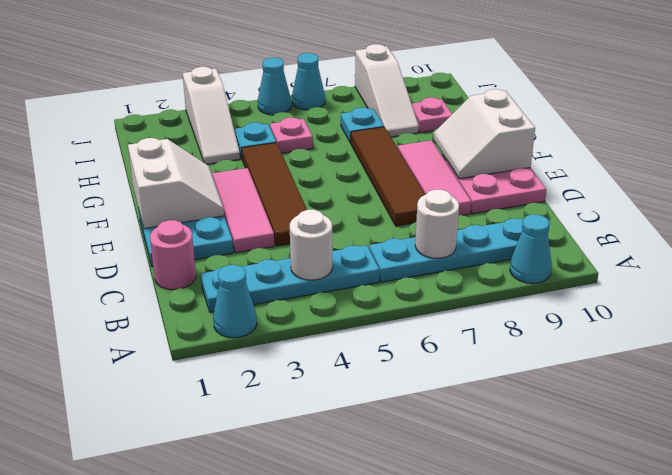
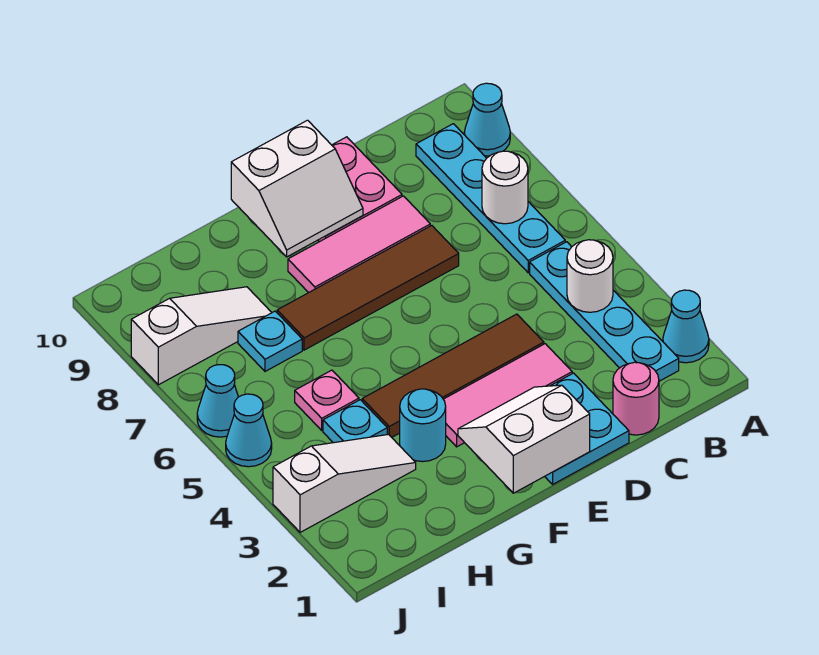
none -> cyan round brick G3 level 1
pink plate H9 level 1 -> none

